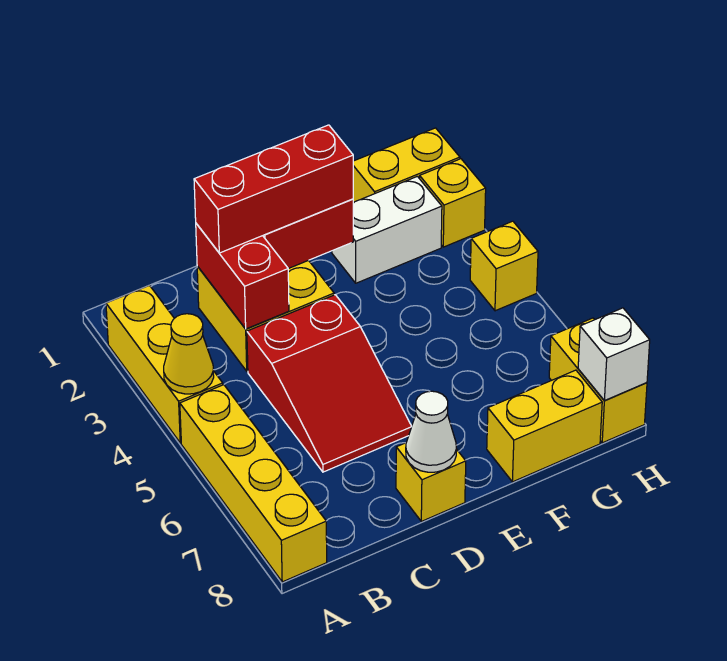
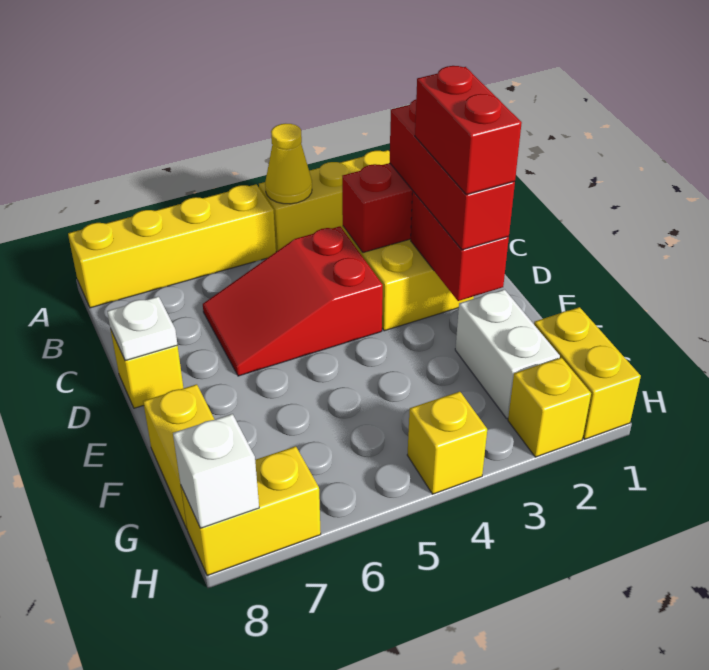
none -> red brick D2:E2 level 4
white cone D8 level 2 -> white plate D8 level 2

